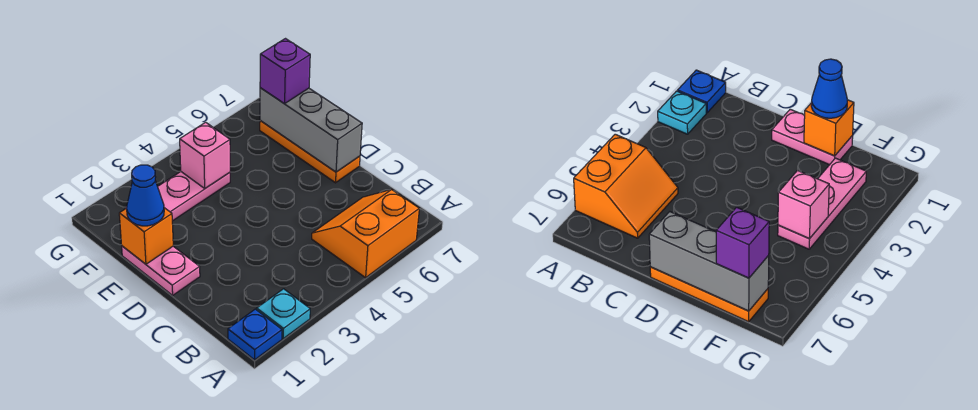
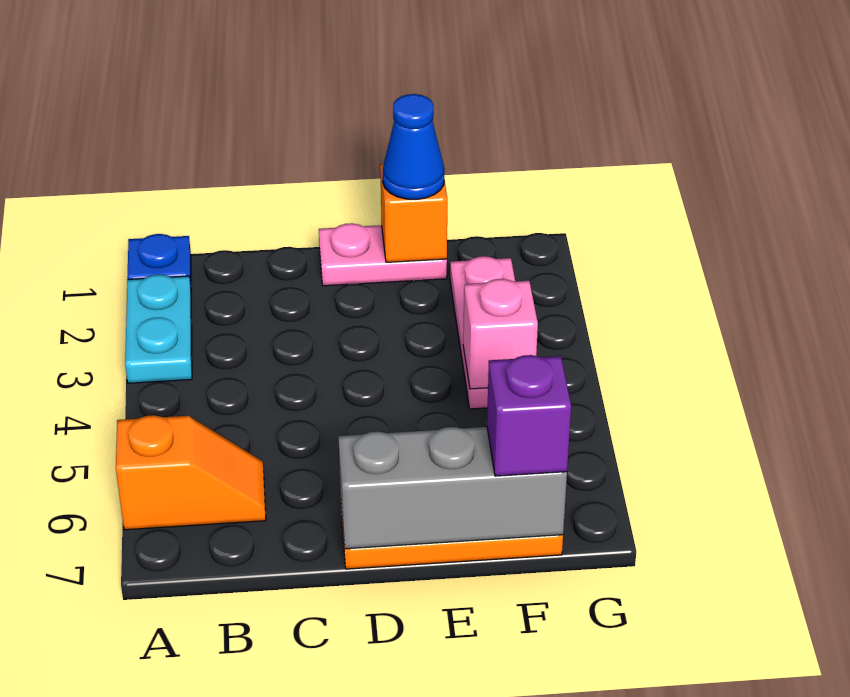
cyan plate A2 level 1 -> cyan plate A2:A3 level 1
orange slope A5:B6 level 1 top A -> orange slope A6:B6 level 1 top A

